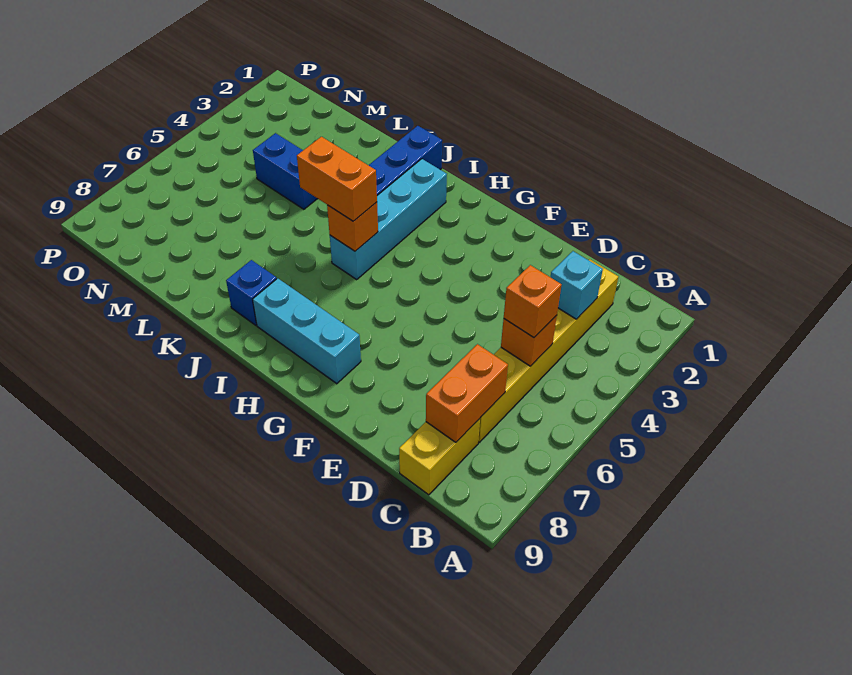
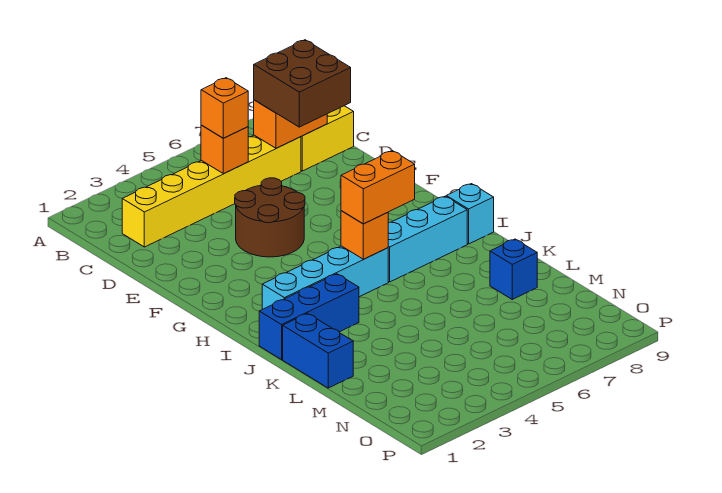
cyan brick C3 level 2 -> cyan brick I9 level 1
none -> brown brick C7:D8 level 3
none -> brown round brick E4:F5 level 1
cyan brick G8:I8 level 1 -> cyan brick I6:I8 level 1
orange brick I5:J5 level 3 -> orange brick I5:I6 level 3
blue brick J8 level 1 -> blue brick L8 level 1
blue brick L4:M4 level 1 -> blue brick K1:L1 level 1

